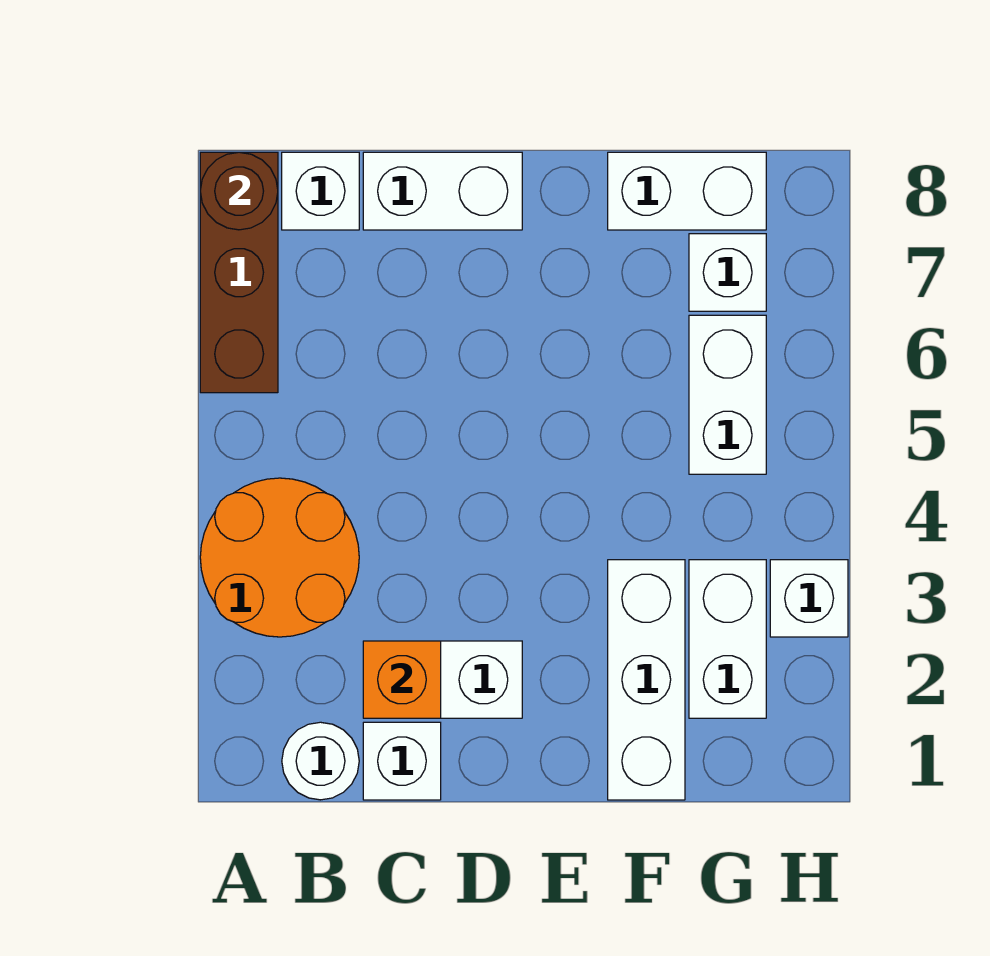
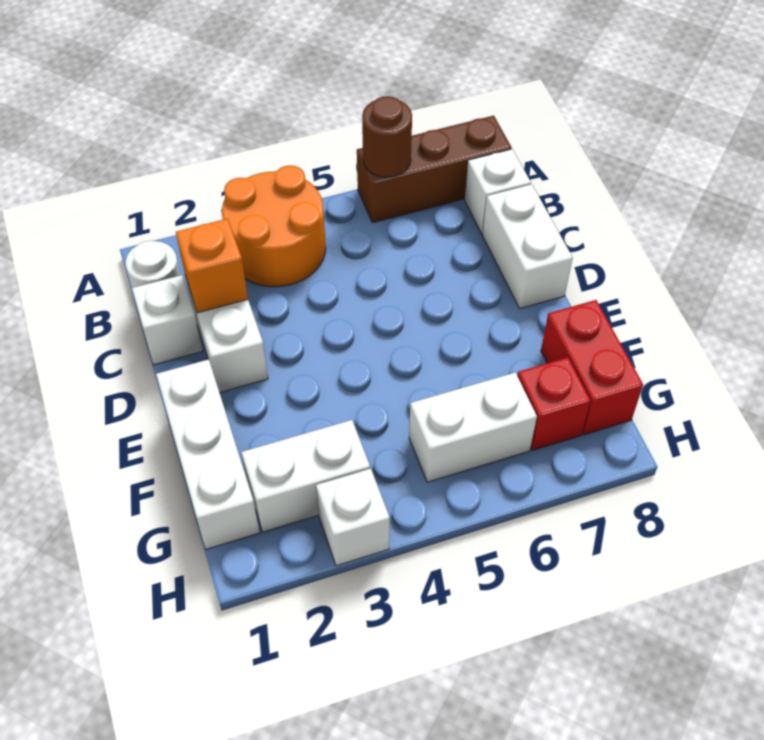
brown round brick A8 level 2 -> brown round brick A6 level 2
white brick F1:F3 level 1 -> white brick E1:G1 level 1
white brick F8:G8 level 1 -> red brick F8:G8 level 1
white brick G7 level 1 -> red brick G7 level 1

